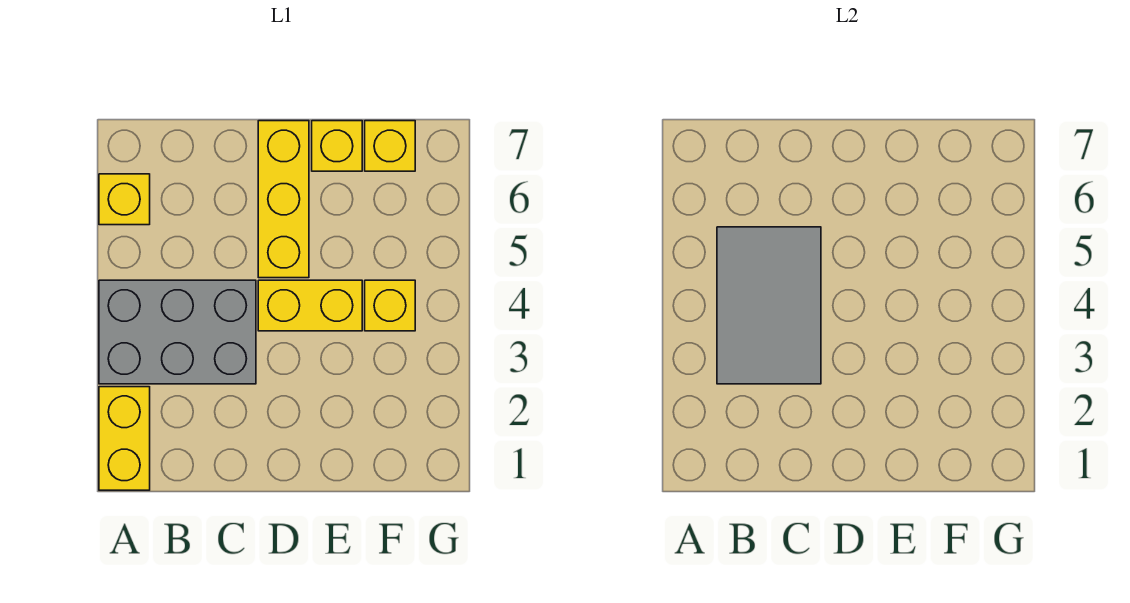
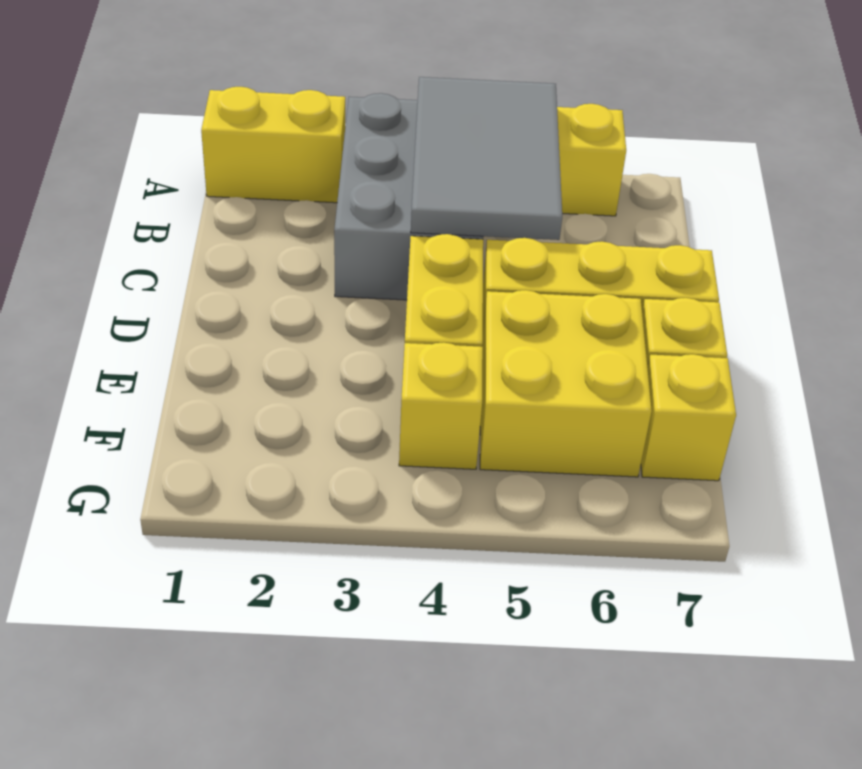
grey tile B3:C5 level 2 -> grey tile A4:C5 level 2
none -> yellow brick E5:F6 level 1

